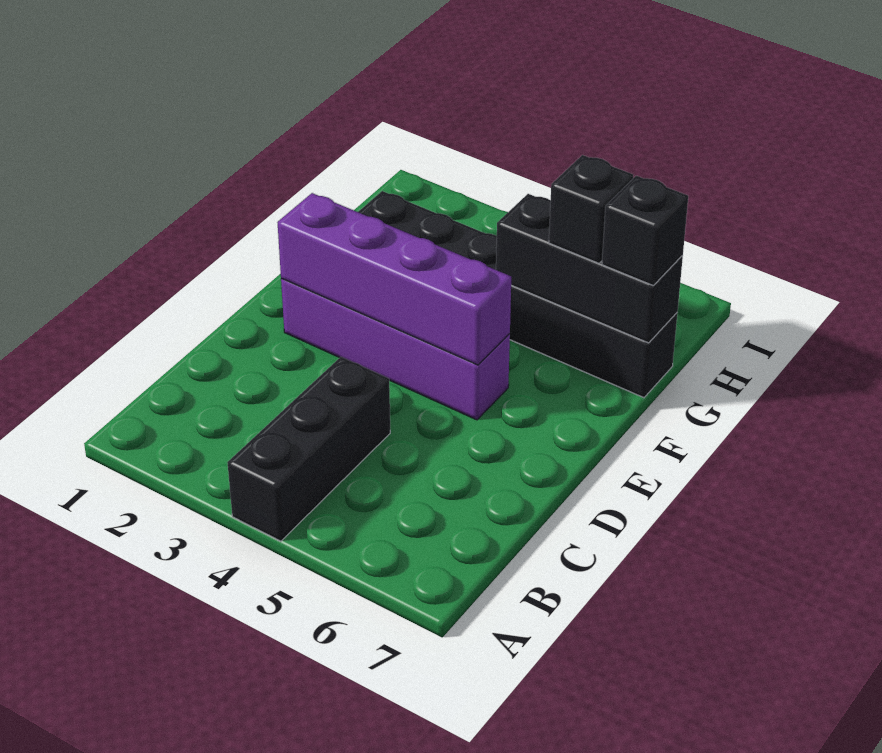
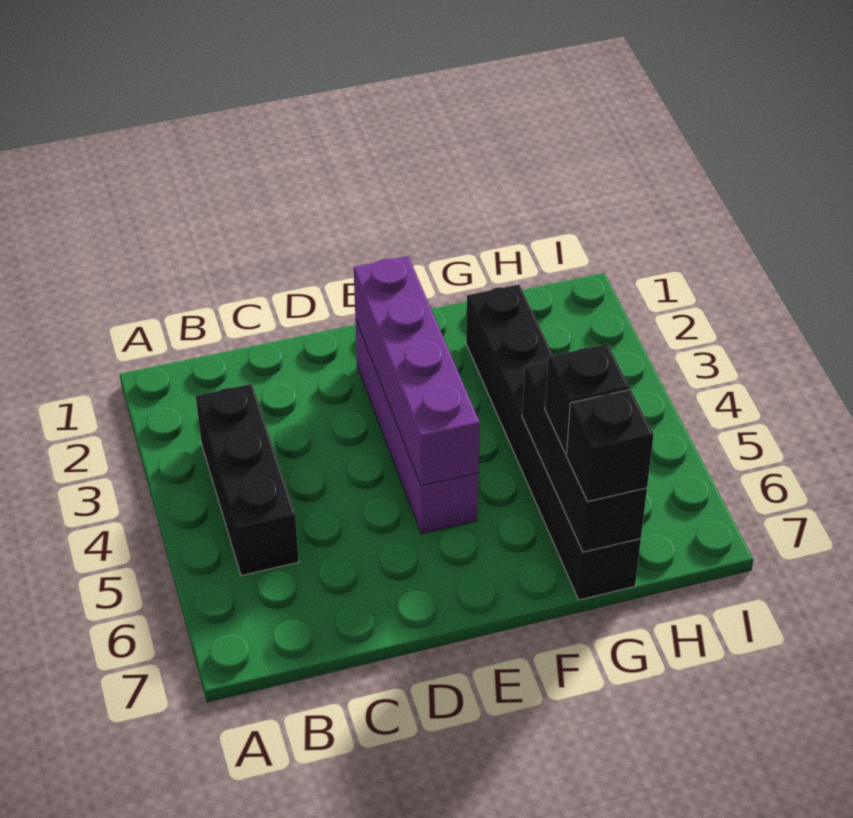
black brick A4:C4 level 1 -> black brick B3:B5 level 1

